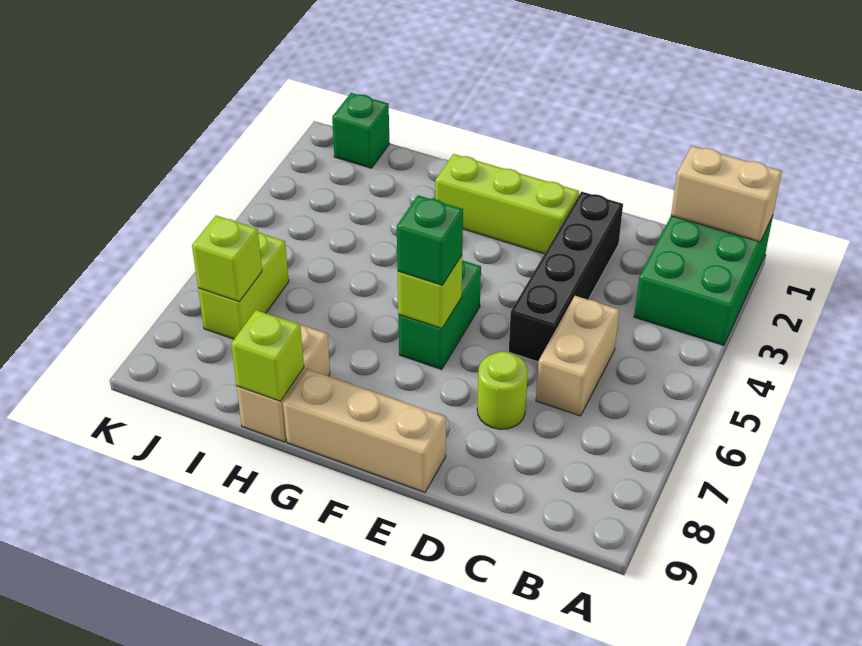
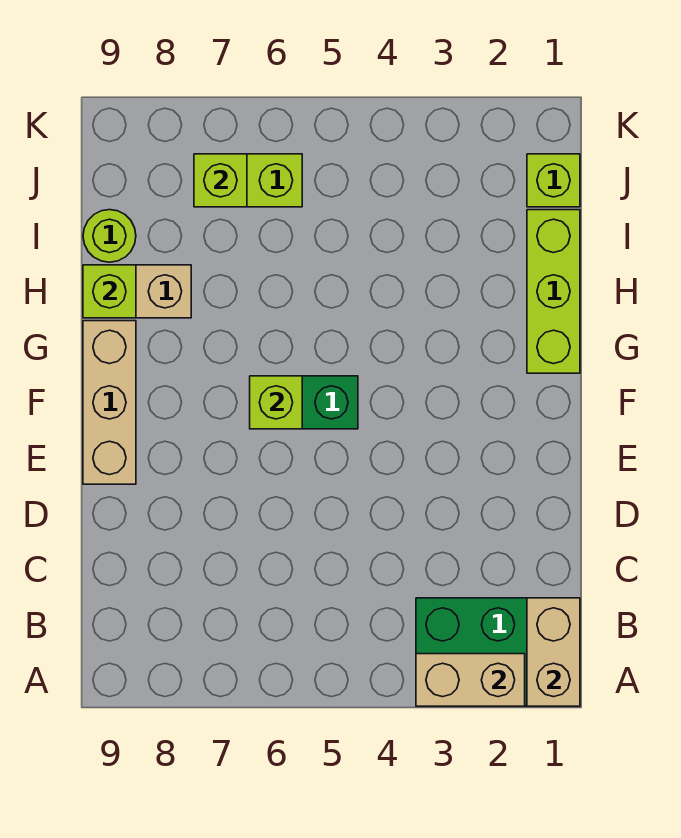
tan brick C5:C6 level 1 -> tan brick A2:A3 level 2
black brick D2:D5 level 1 -> none
lime round brick D7 level 1 -> lime round brick I9 level 1
lime brick E2:G2 level 1 -> lime brick G1:I1 level 1
green brick F6 level 3 -> none
green brick J1 level 1 -> lime brick J1 level 1

